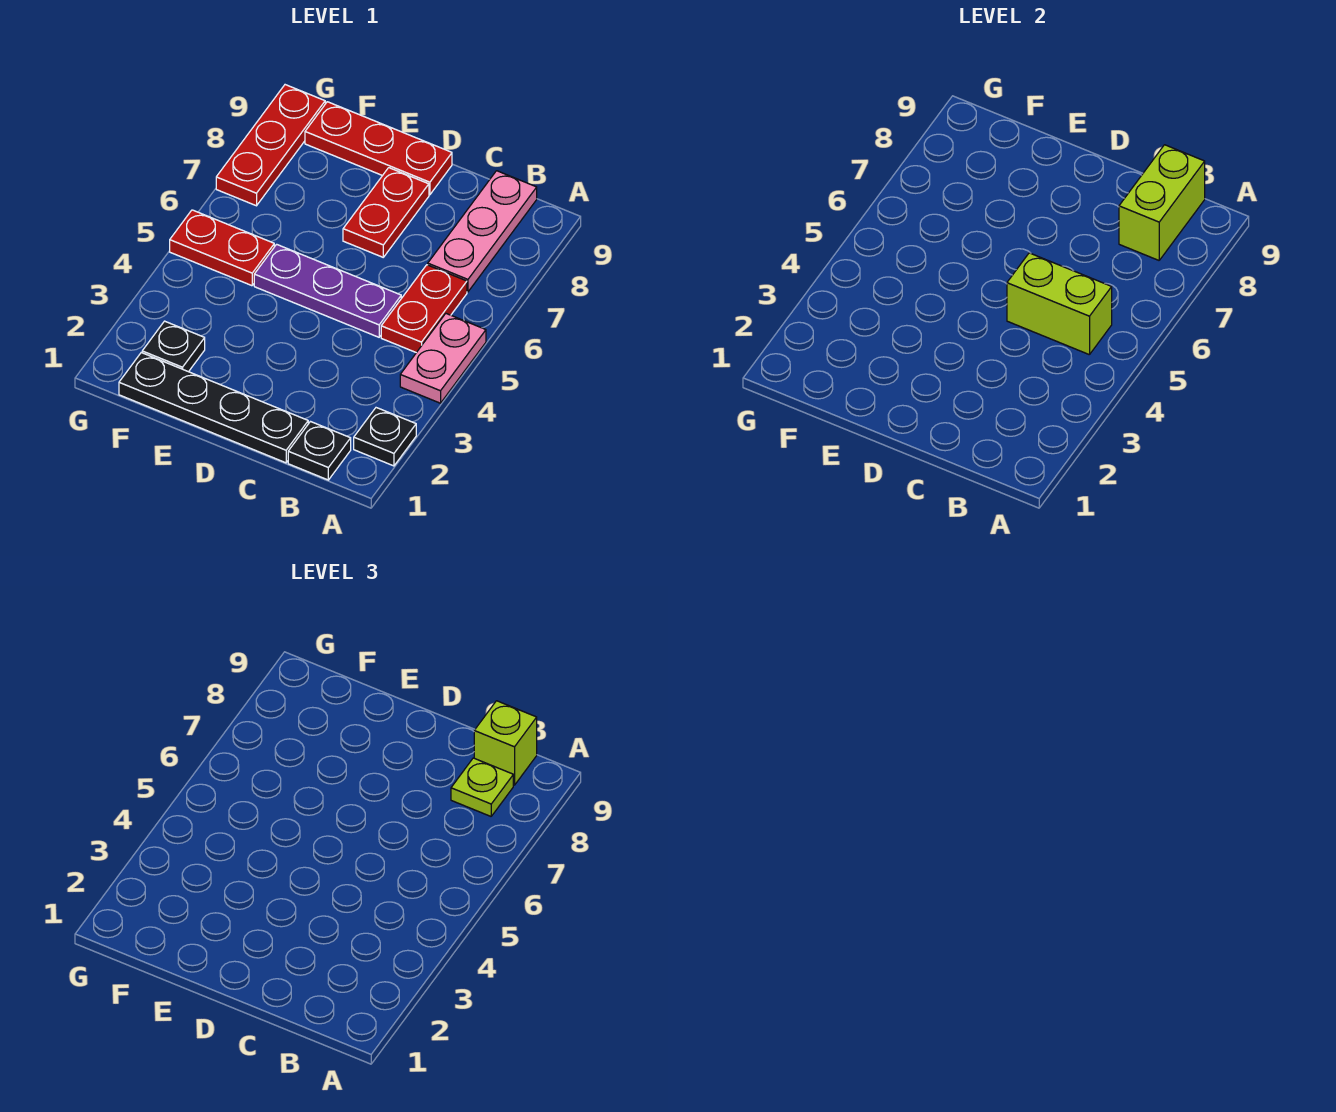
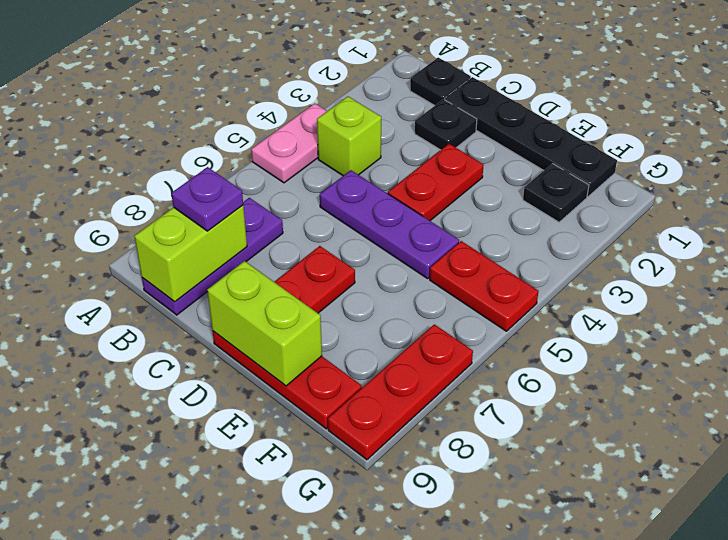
black plate A2 level 1 -> black plate C2 level 1
red plate B5:B6 level 1 -> red plate D3:D4 level 1
lime brick B5:C5 level 2 -> lime brick D9:E9 level 2
pink plate B7:B9 level 1 -> purple plate B7:B9 level 1
lime plate B8 level 3 -> purple plate B8 level 3
lime brick B9 level 3 -> lime brick B4 level 1

